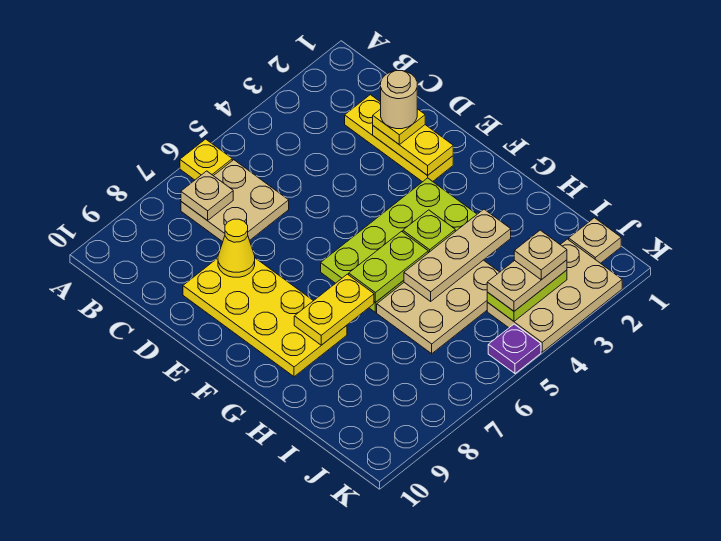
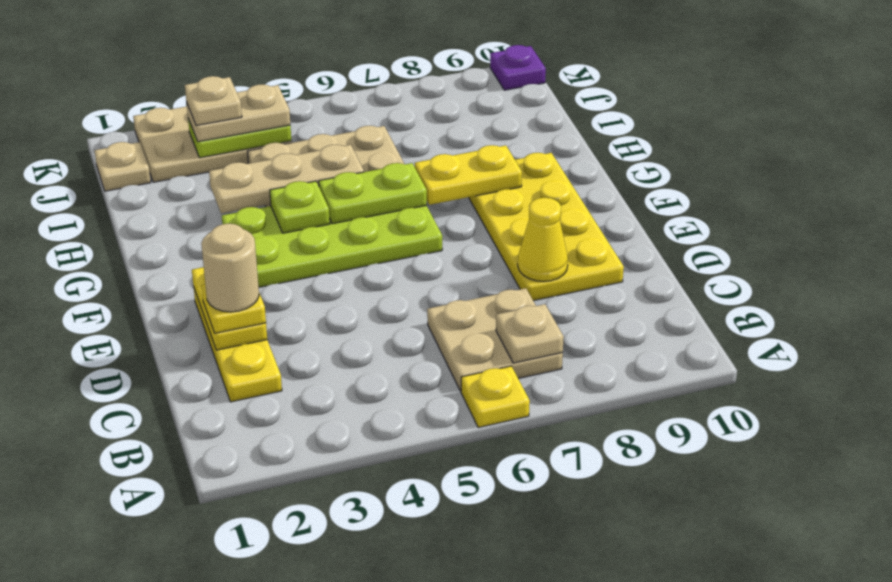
purple plate K5 level 1 -> purple plate K10 level 1

